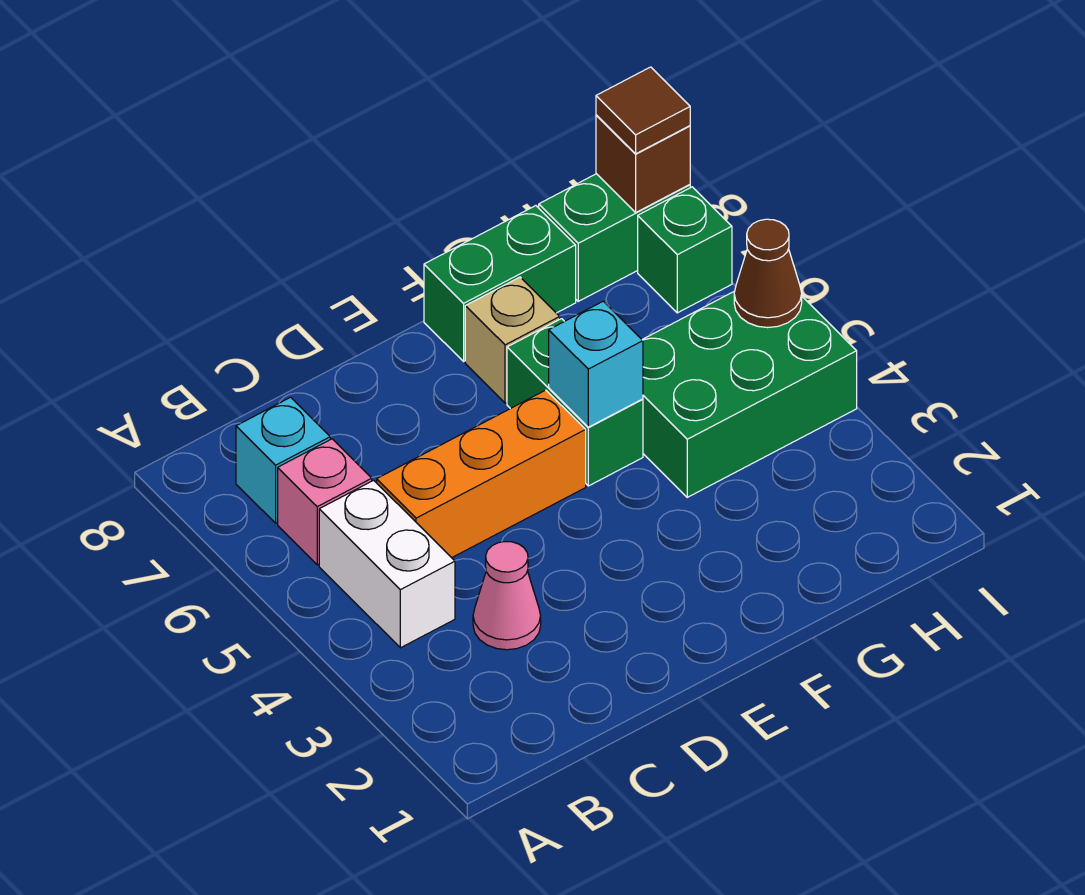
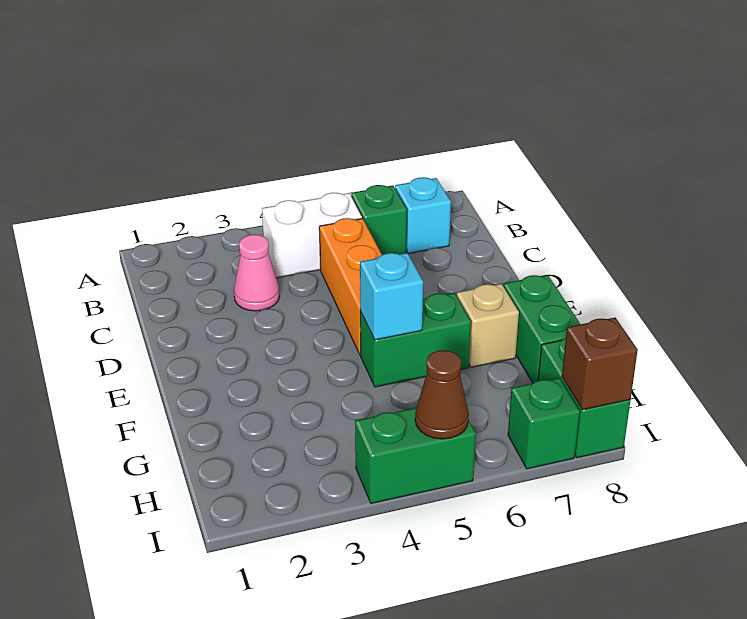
pink brick B6 level 1 -> green brick B6 level 1
green brick G4:I5 level 1 -> green brick I4:I5 level 1
brown tile I8 level 3 -> none

